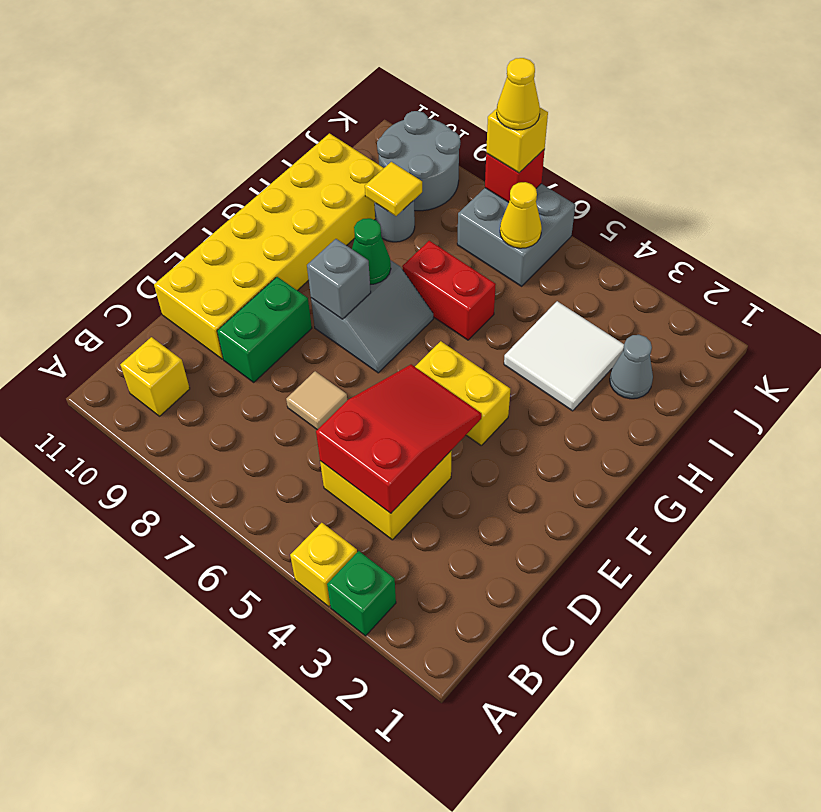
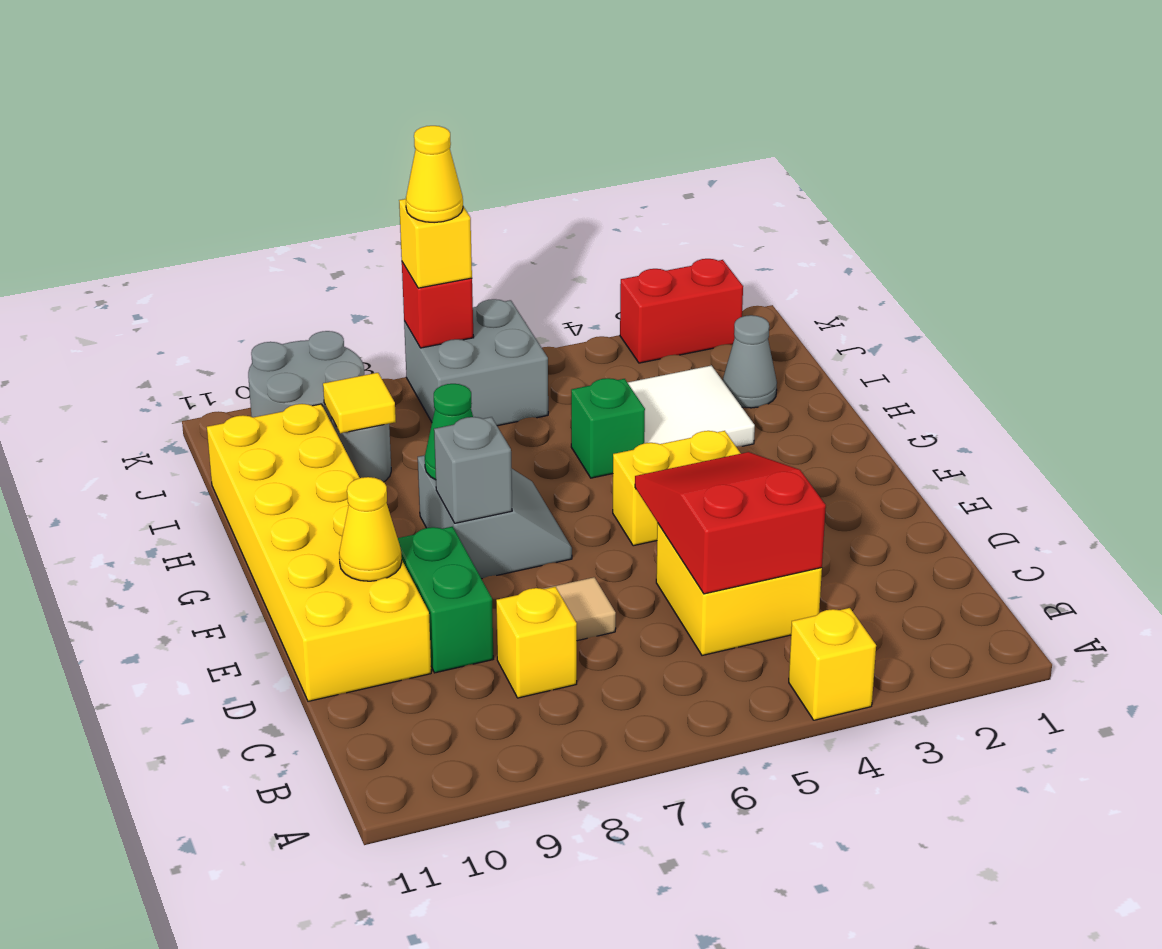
green brick A3 level 1 -> green brick H5 level 1
yellow brick B10 level 1 -> yellow brick C8 level 1
red brick H6:H7 level 1 -> red brick K2:K3 level 1
yellow cone J6 level 2 -> yellow cone E10 level 2

